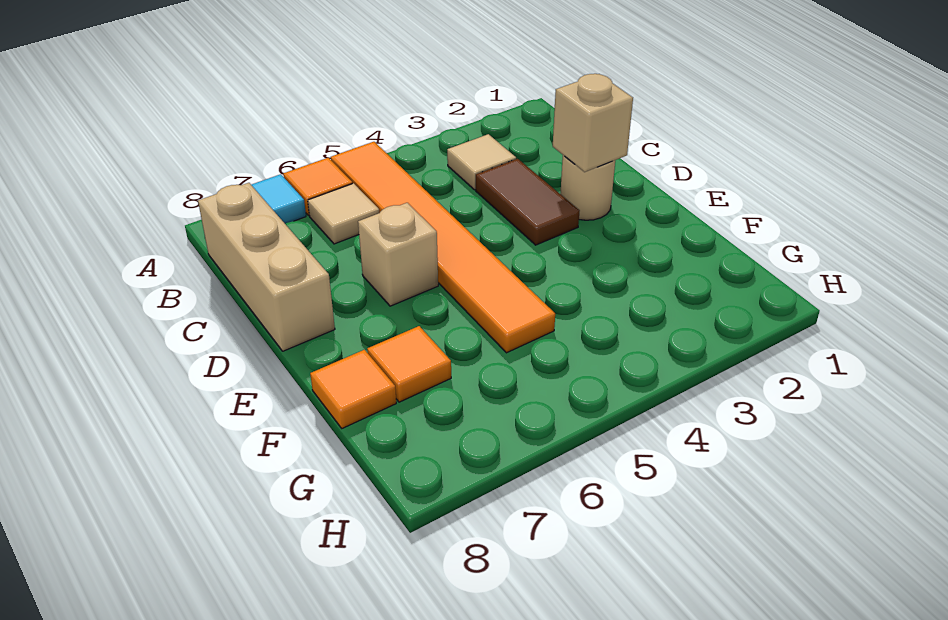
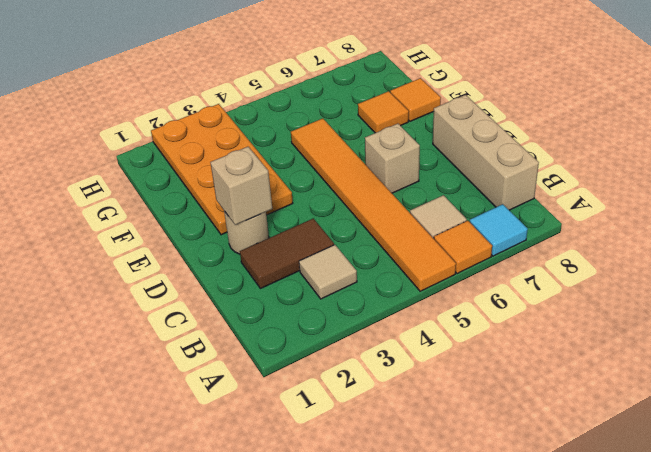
brown tile C3:D3 level 1 -> brown tile C2:C3 level 1
none -> orange plate E2:H3 level 1

